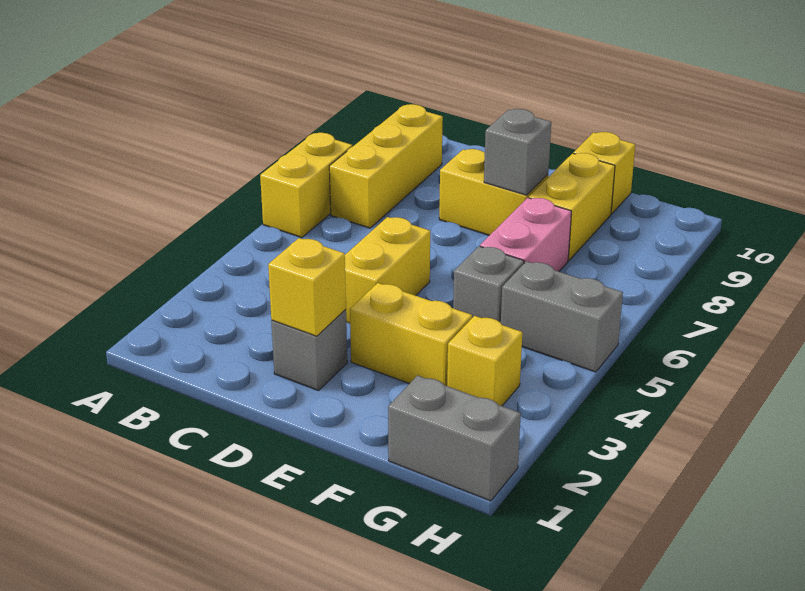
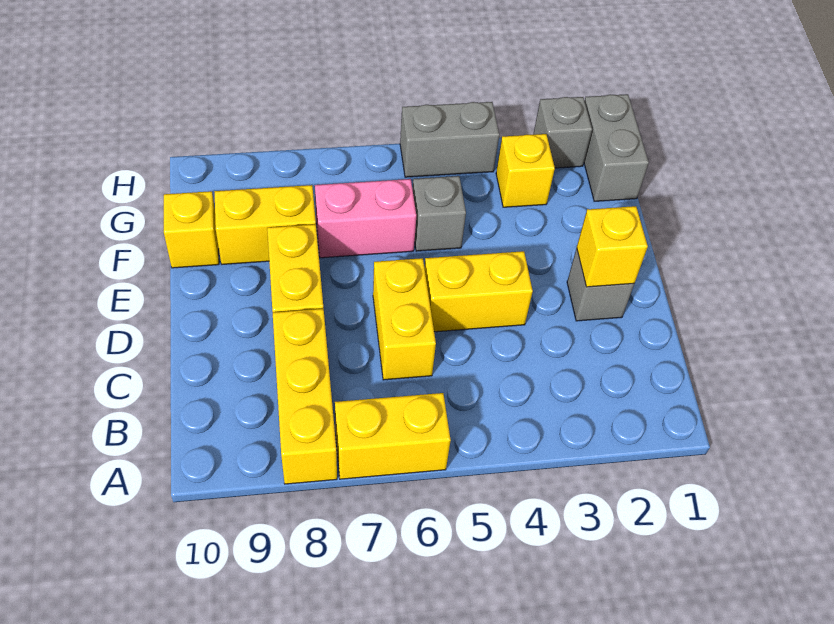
yellow brick B7:B9 level 1 -> yellow brick A8:C8 level 1
yellow brick E3:F3 level 1 -> yellow brick C6:D6 level 1
grey brick E8 level 2 -> grey brick H2 level 1
grey brick G5:H5 level 1 -> grey brick H4:H5 level 1

